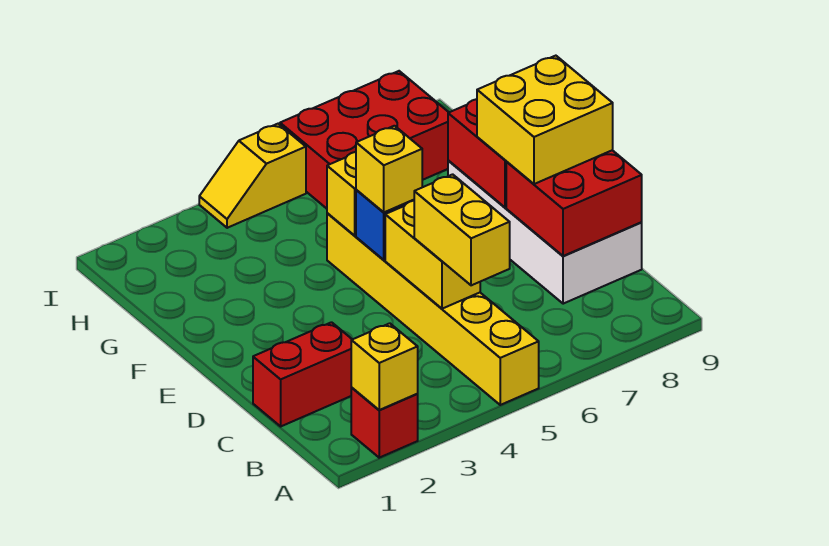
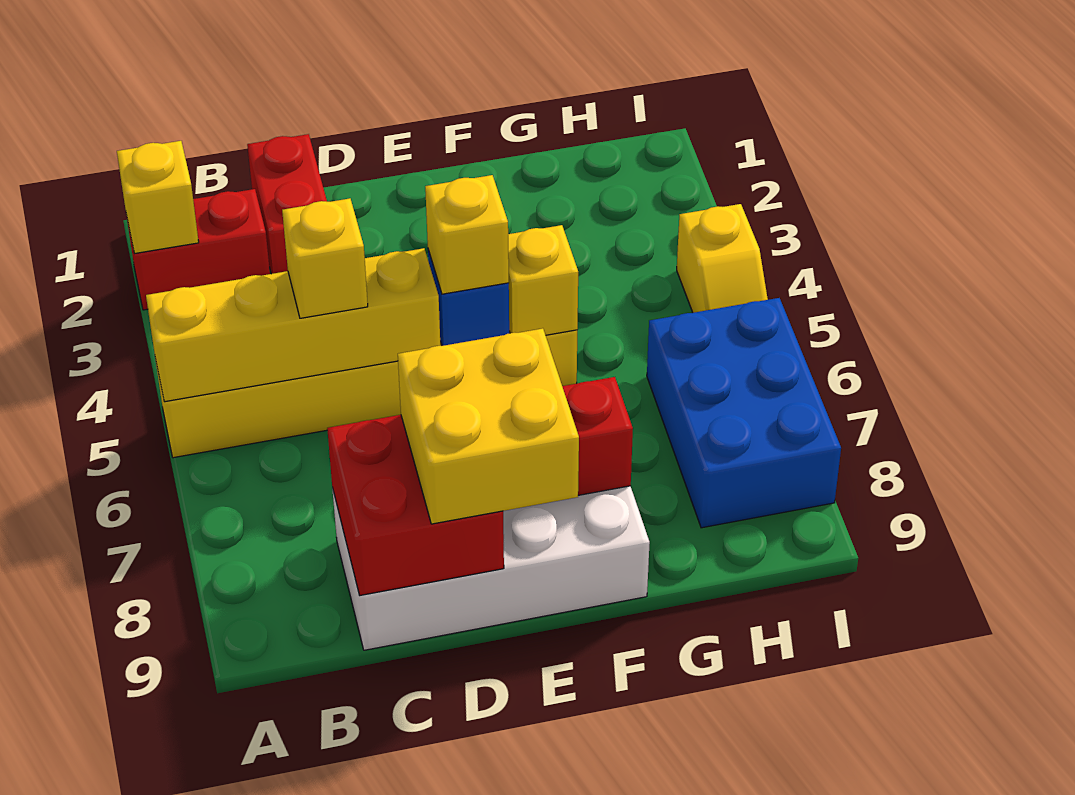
red brick A2 level 1 -> red brick A2:B2 level 1
yellow brick B5:C5 level 3 -> yellow brick C5 level 3
yellow brick C5:D5 level 2 -> yellow brick A5:D5 level 2
red brick H6:I8 level 1 -> blue brick H6:I8 level 1
yellow slope I4:I5 level 1 top 5 -> yellow slope I4:I5 level 1 top 4

